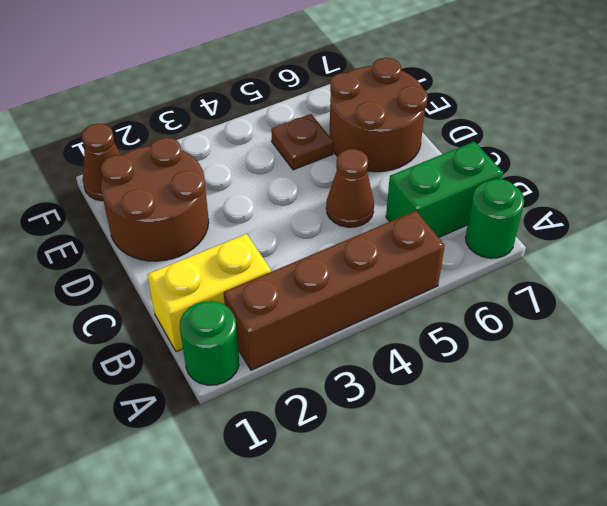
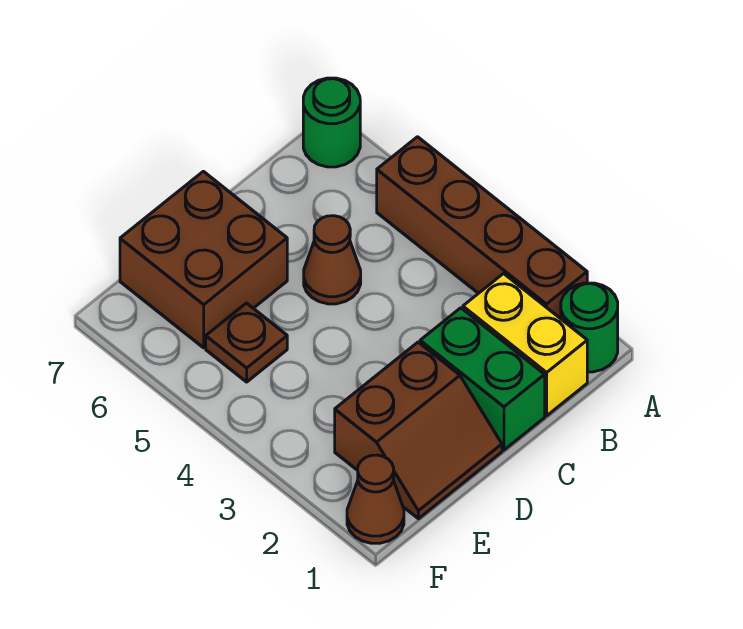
green brick B6:B7 level 1 -> green brick C1:C2 level 1
brown round brick D1:E2 level 1 -> brown slope D1:E2 level 1 top 2
brown round brick D6:E7 level 1 -> brown brick D6:E7 level 1

